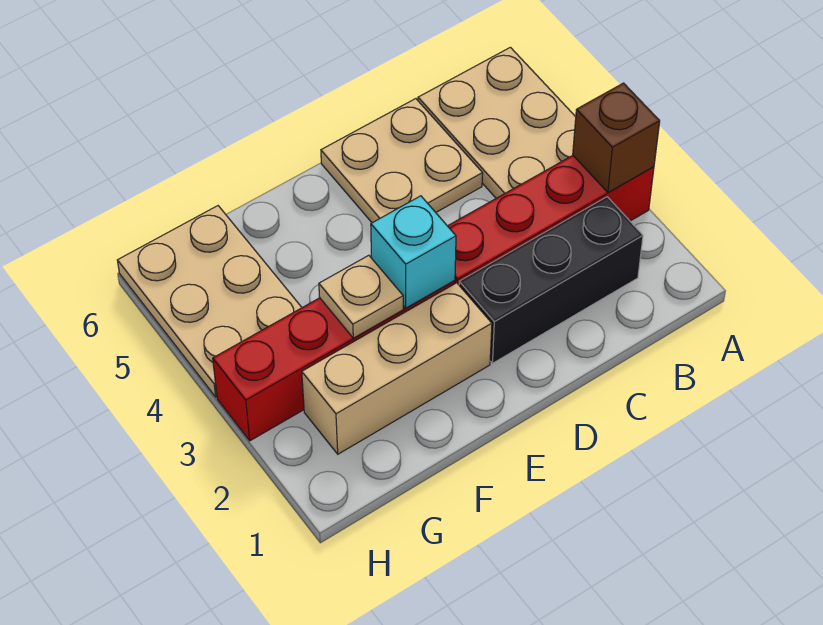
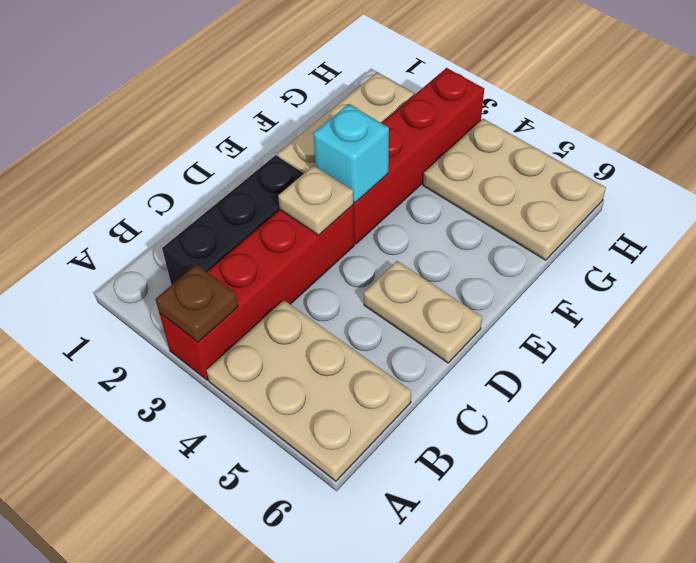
brown brick A3 level 2 -> brown plate A3 level 2
tan plate C5:D6 level 1 -> tan plate D5:D6 level 1
tan plate F3 level 2 -> tan plate D3 level 2

